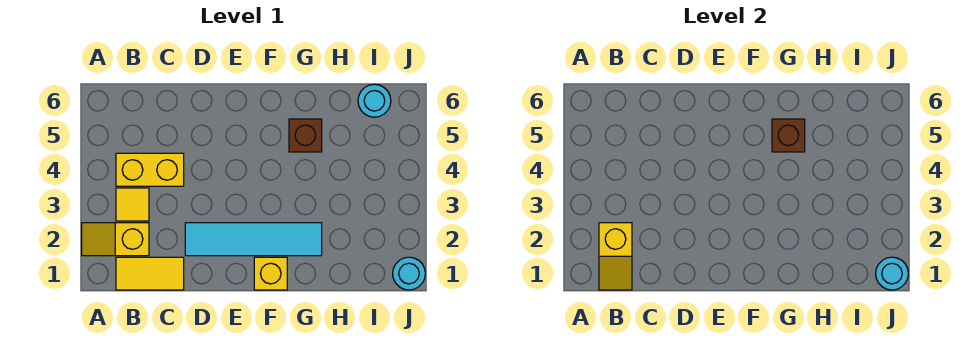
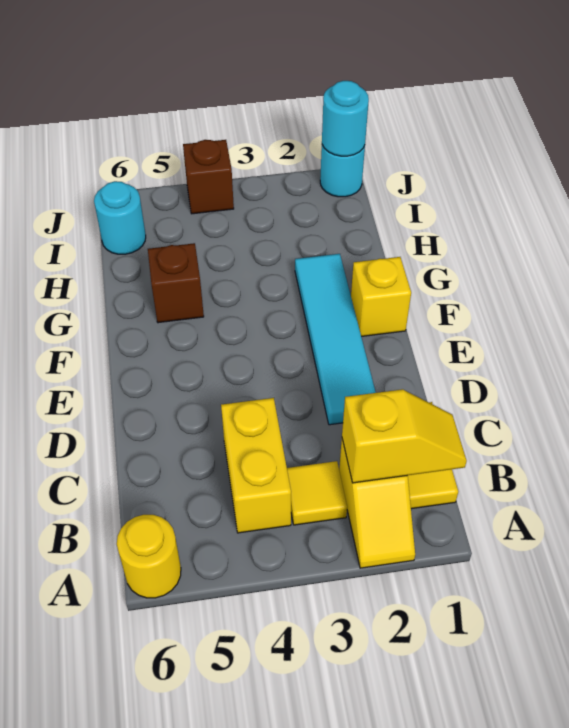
none -> yellow round brick A6 level 1
brown brick G5 level 2 -> brown brick J4 level 1

